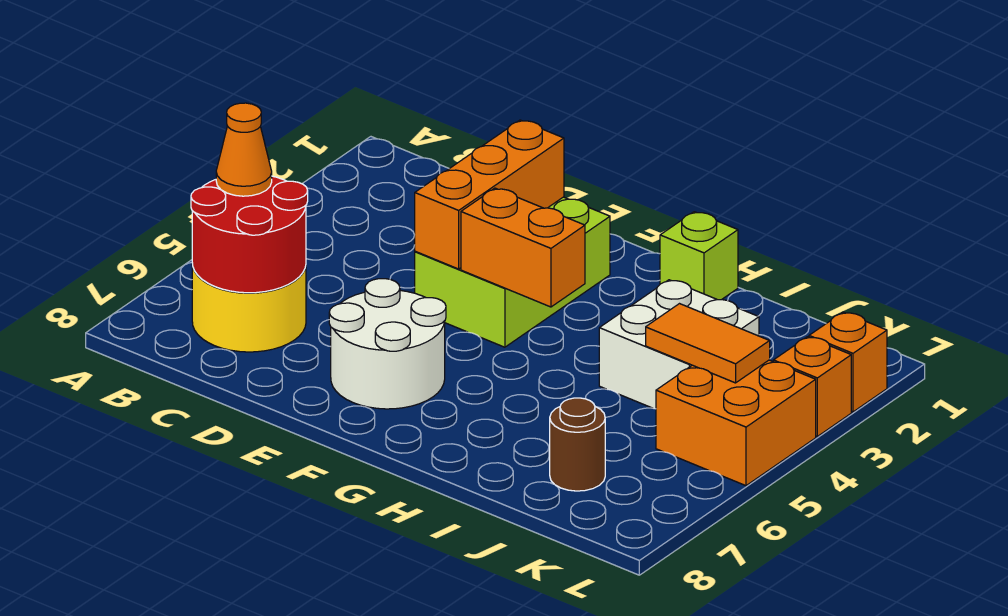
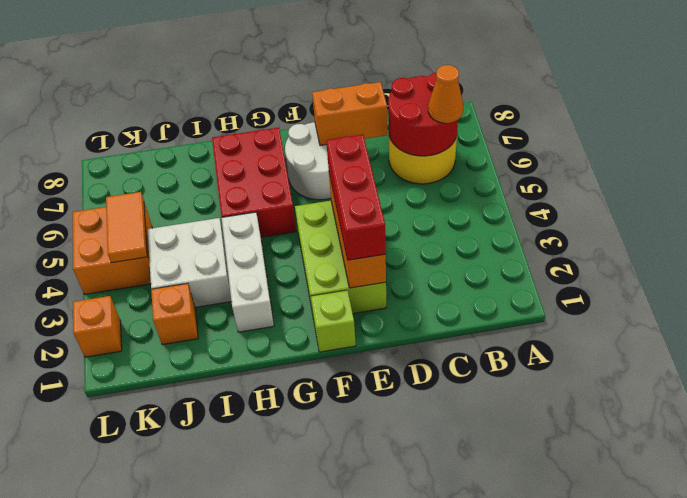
none -> red brick E2:E4 level 3
orange brick F4:G4 level 2 -> orange brick D7:E7 level 2
none -> red brick G5:H7 level 1
lime brick H1 level 1 -> lime brick F1 level 1
none -> white brick H2:H4 level 1
orange tile J4:K4 level 2 -> orange tile K4:K5 level 2
brown round brick J7 level 1 -> none
orange brick L3 level 1 -> orange brick J2 level 1

